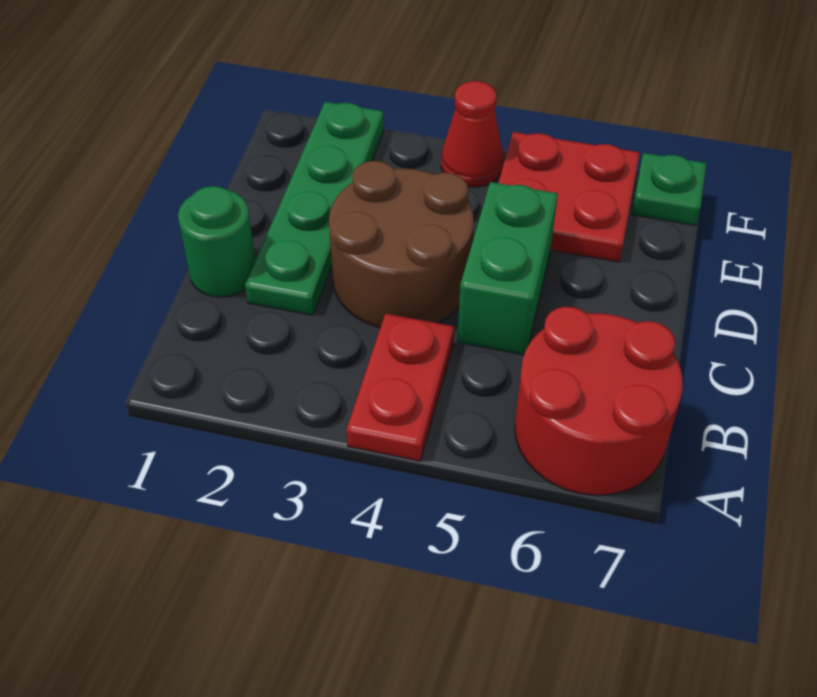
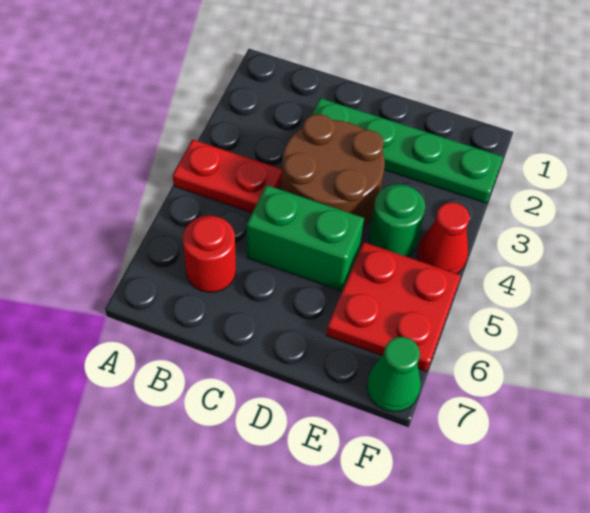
red round brick A6:B7 level 1 -> red round brick B6 level 1
green round brick C1 level 1 -> green round brick E4 level 1
green plate F7 level 1 -> green cone F7 level 1

